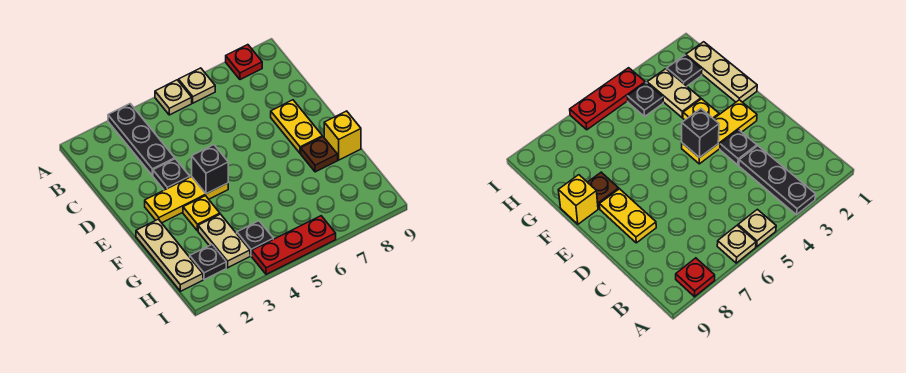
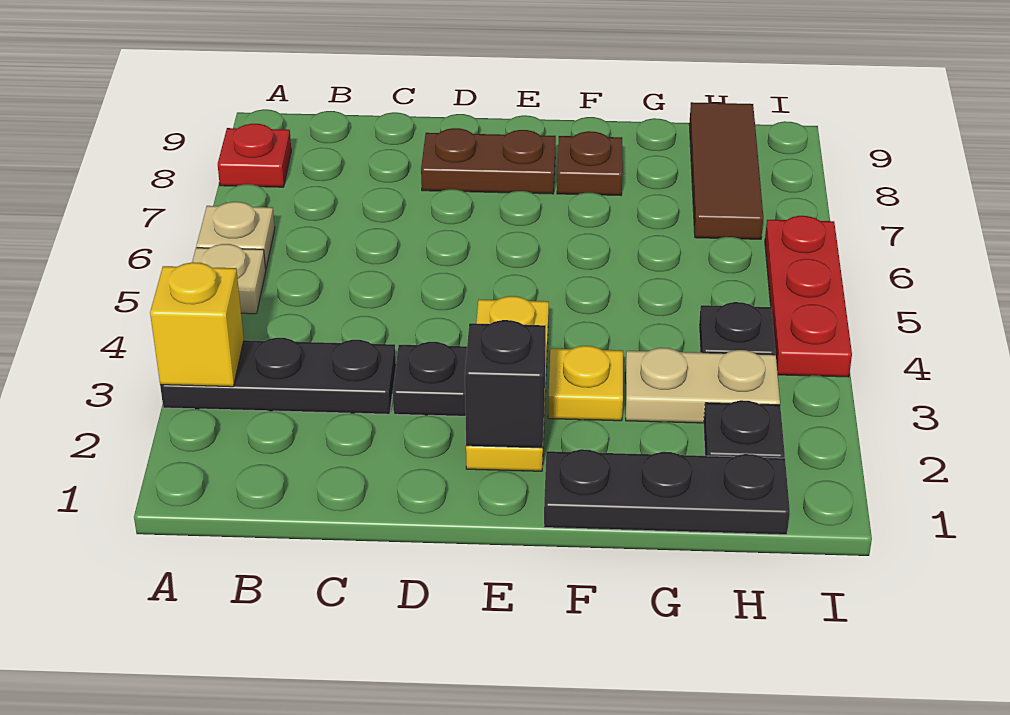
yellow plate D8:E8 level 1 -> brown plate D8:E8 level 1
black brick E4 level 2 -> black brick E2 level 2
tan plate F1:H1 level 1 -> black plate F1:H1 level 1
yellow brick F9 level 1 -> yellow brick A3 level 2
none -> brown tile H7:H9 level 1

